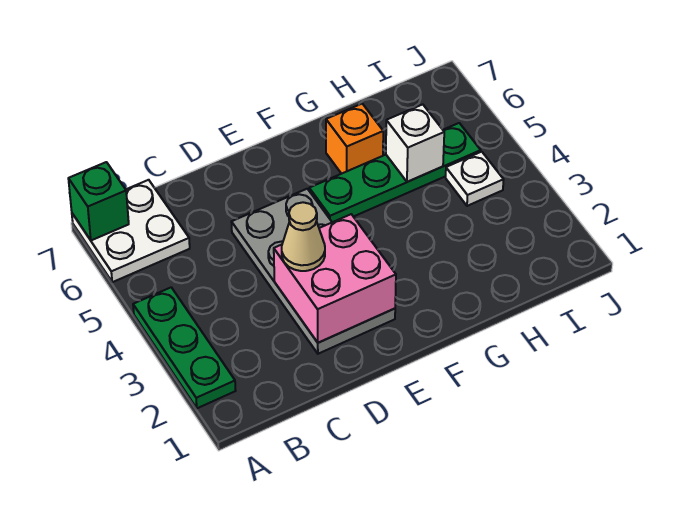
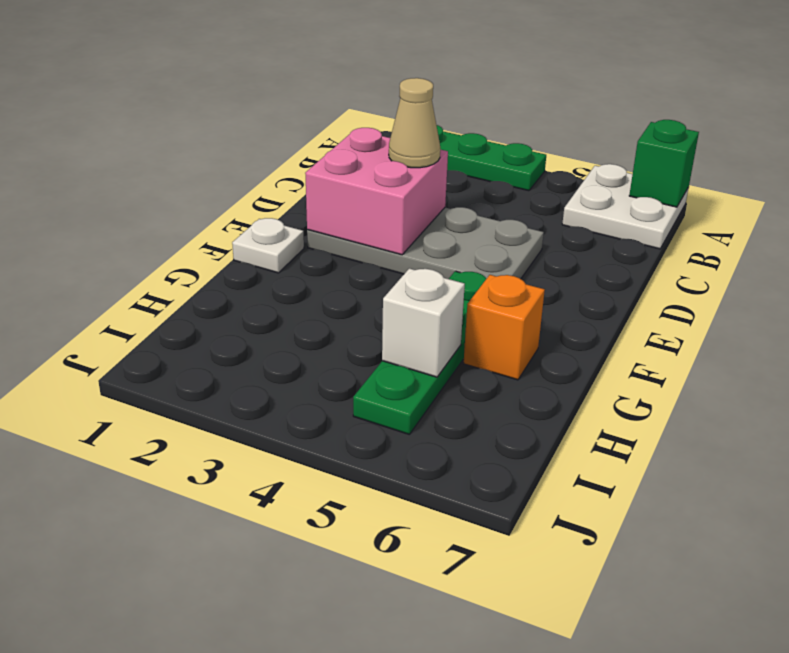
white plate I4 level 1 -> white plate F1 level 1

